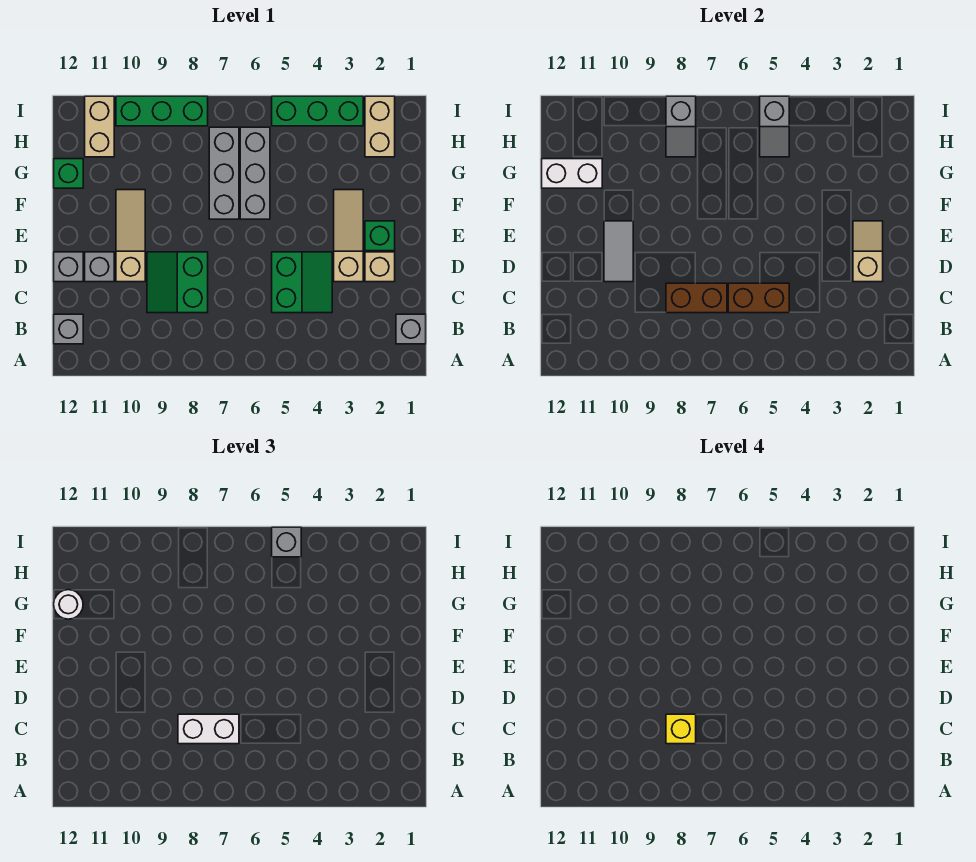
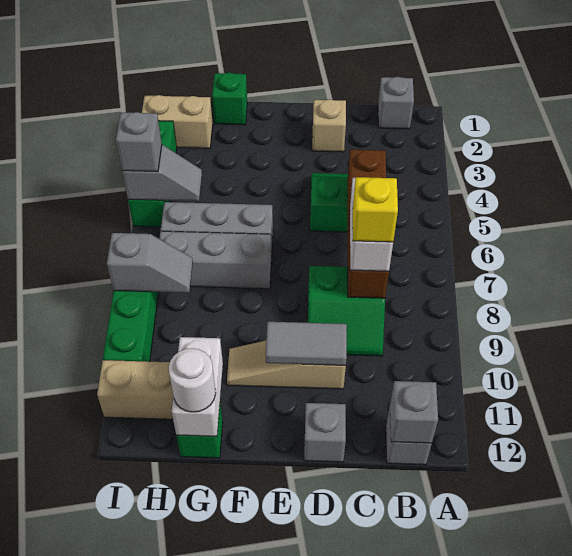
tan slope D2:E2 level 2 top D -> none
tan slope D3:F3 level 1 top D -> none
grey brick D11 level 1 -> grey brick B12 level 2
green brick E2 level 1 -> green brick G1 level 1

